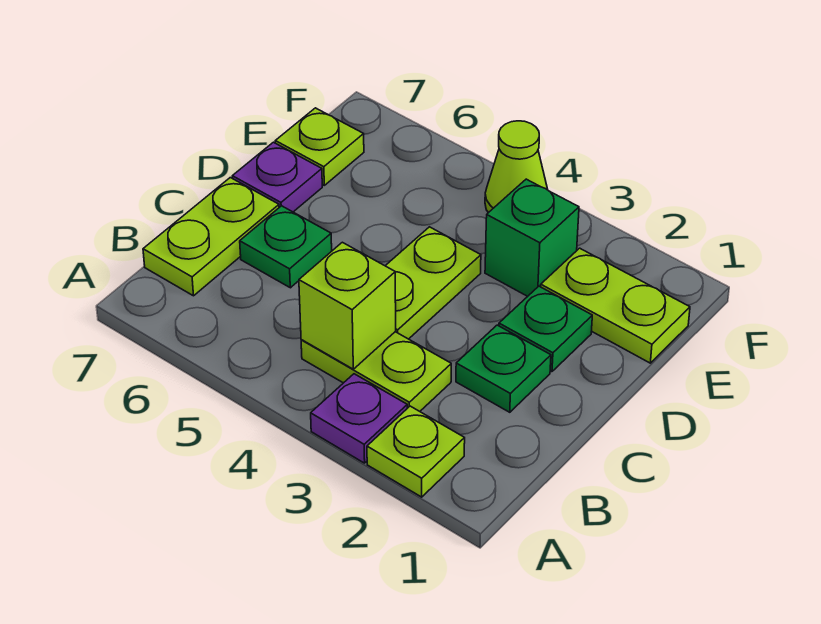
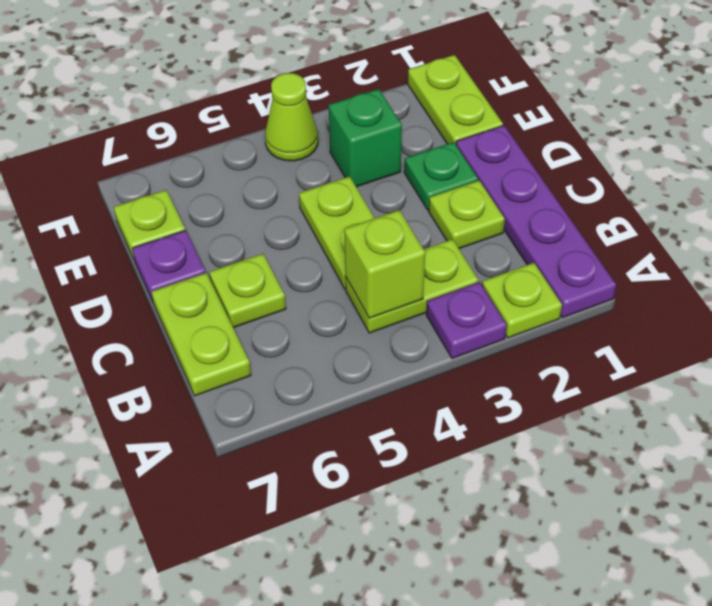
none -> purple plate A1:D1 level 1
green plate C2 level 1 -> lime plate C2 level 1
green plate C6 level 1 -> lime plate C6 level 1
lime plate E1:E2 level 1 -> lime plate E1:F1 level 1

